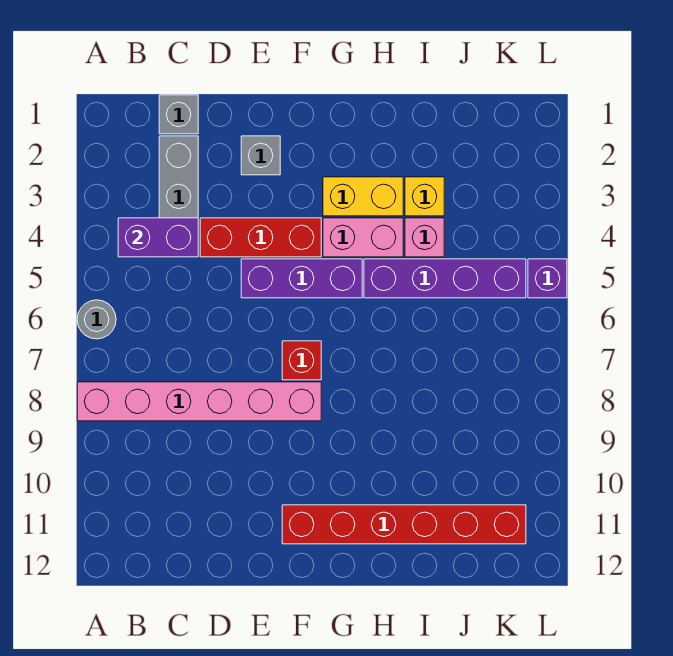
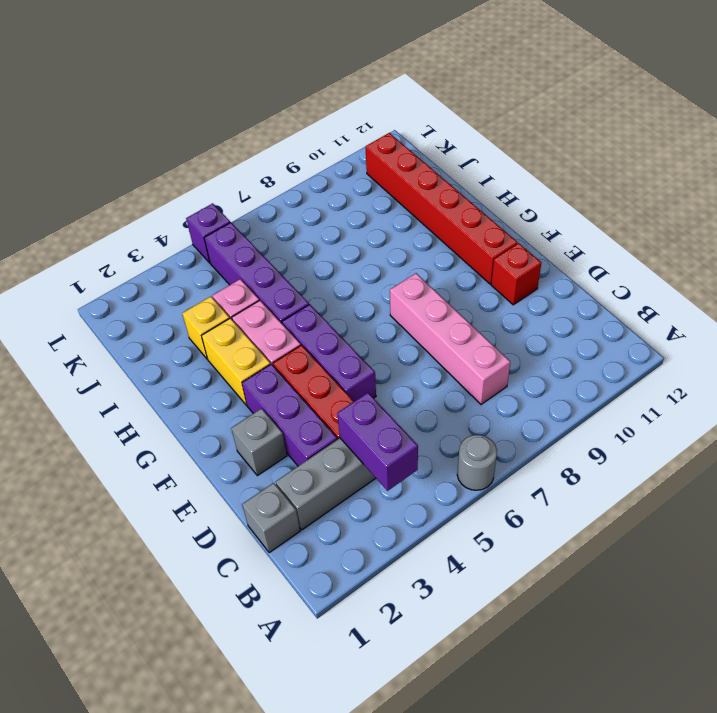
pink brick A8:F8 level 1 -> pink brick C8:F8 level 1
none -> purple brick D3:F3 level 1
red brick F7 level 1 -> red brick E11 level 1

